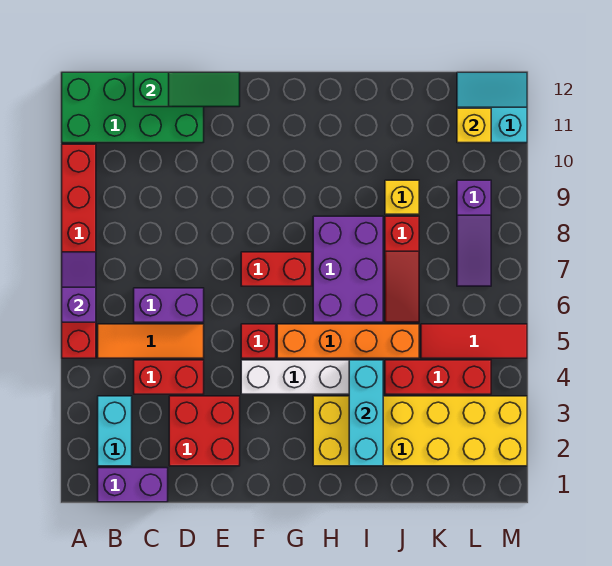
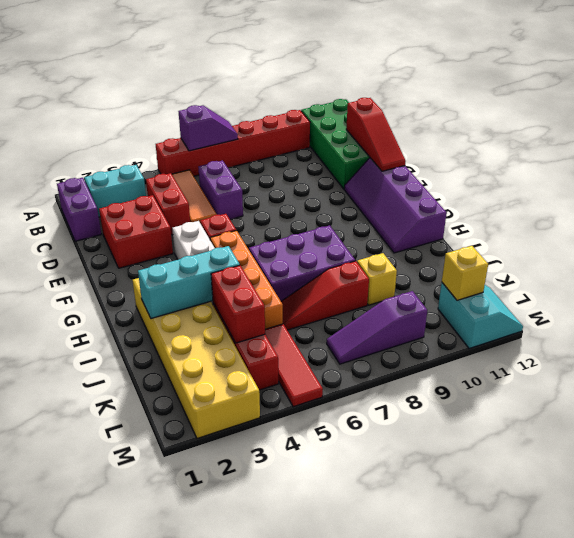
green slope C12:E12 level 2 top C -> red slope C12:E12 level 2 top C
none -> purple slope E11:H12 level 1 top 12
red brick F7:G7 level 1 -> red brick J4:K4 level 2

